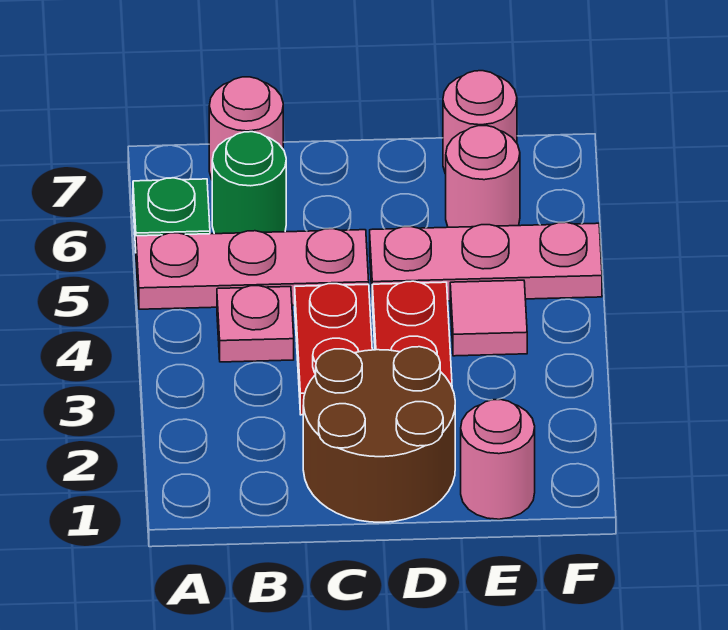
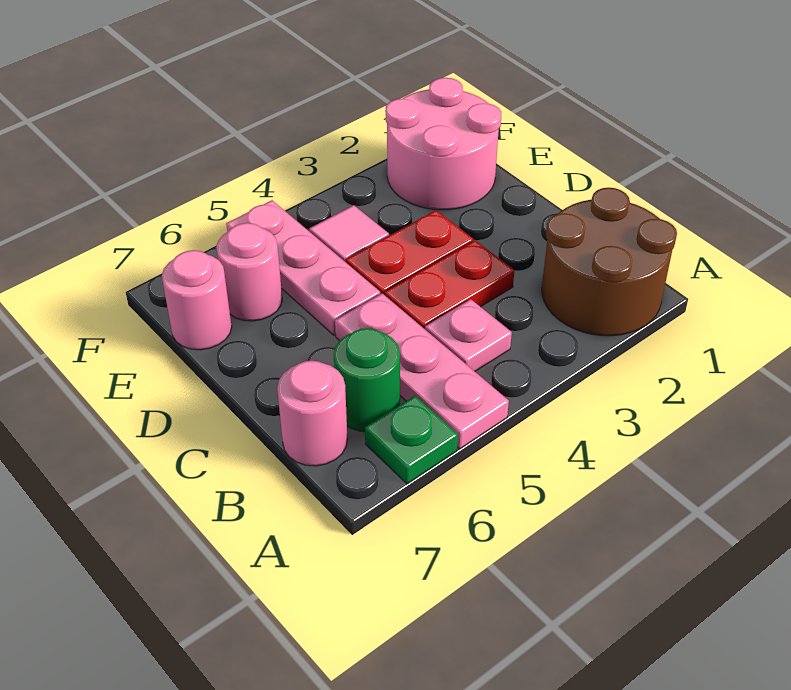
brown round brick C1:D2 level 1 -> brown round brick A1:B2 level 1
pink round brick E1 level 1 -> pink round brick E1:F2 level 1

